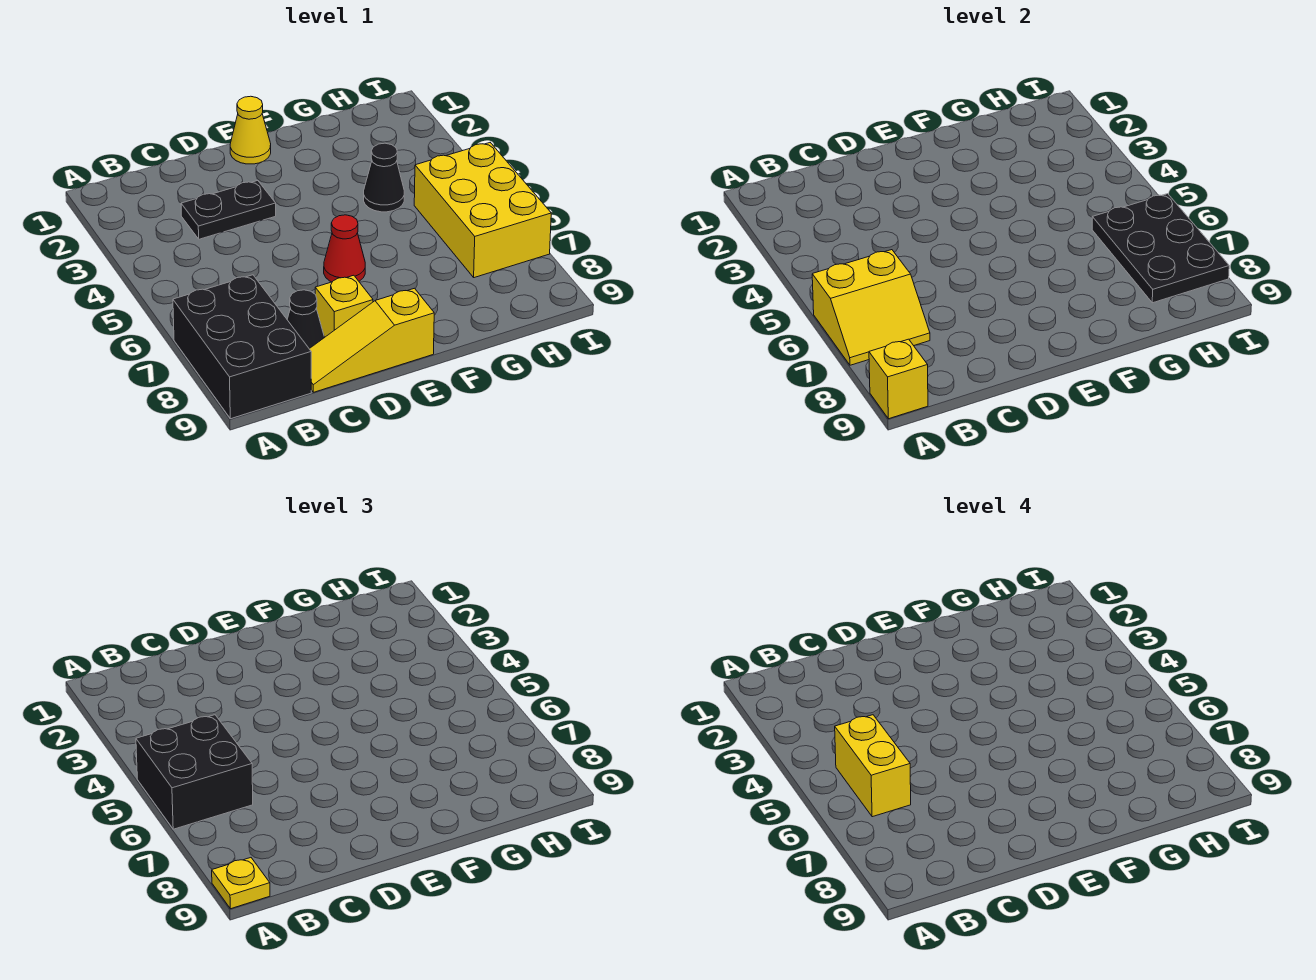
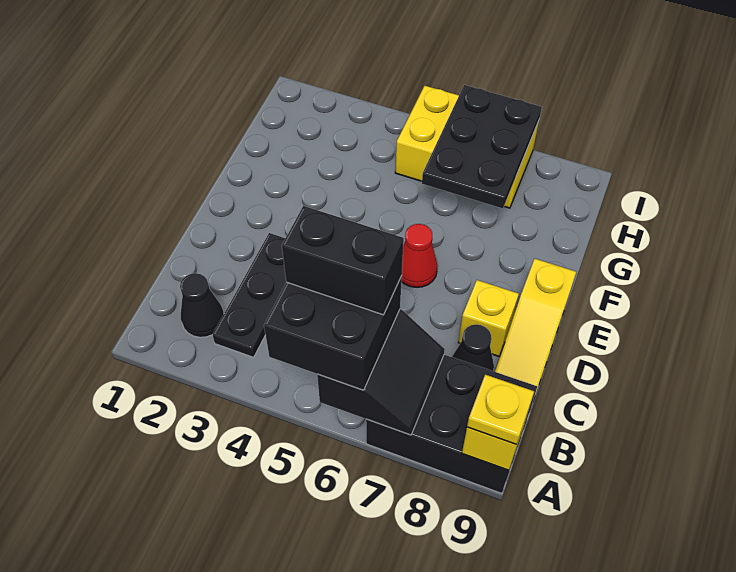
yellow slope A6:B7 level 2 top 6 -> black slope A6:B7 level 2 top 6
yellow brick B5:B6 level 4 -> black brick B5:B6 level 4
black plate C3:D3 level 1 -> black plate B3:D3 level 1
yellow cone E1 level 1 -> none
black cone G4 level 1 -> black cone B2 level 1
black plate H6:I8 level 2 -> black plate G6:I7 level 2

